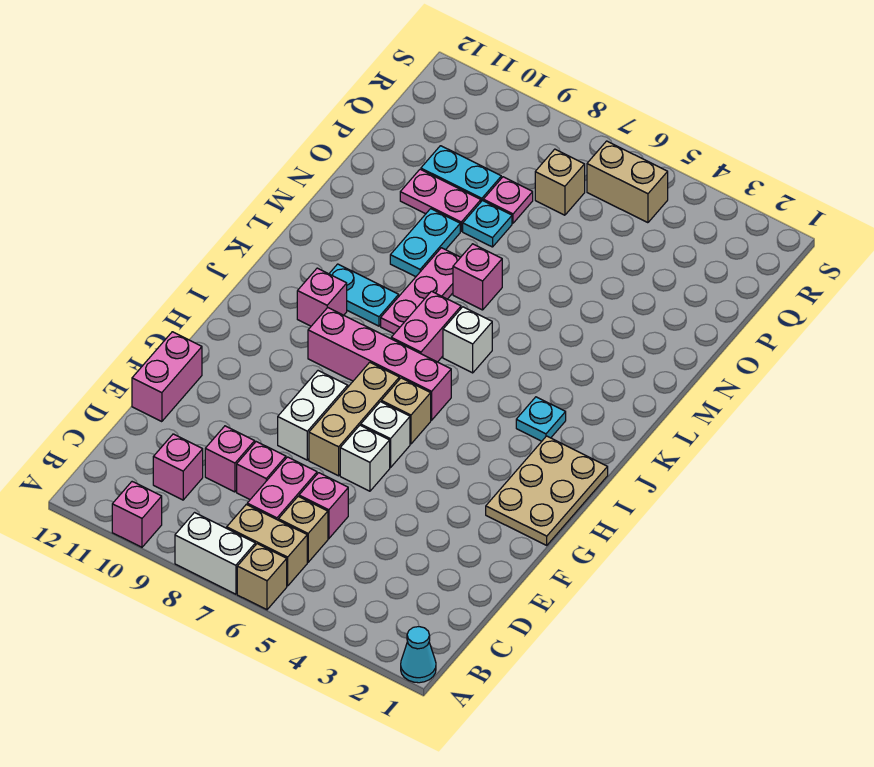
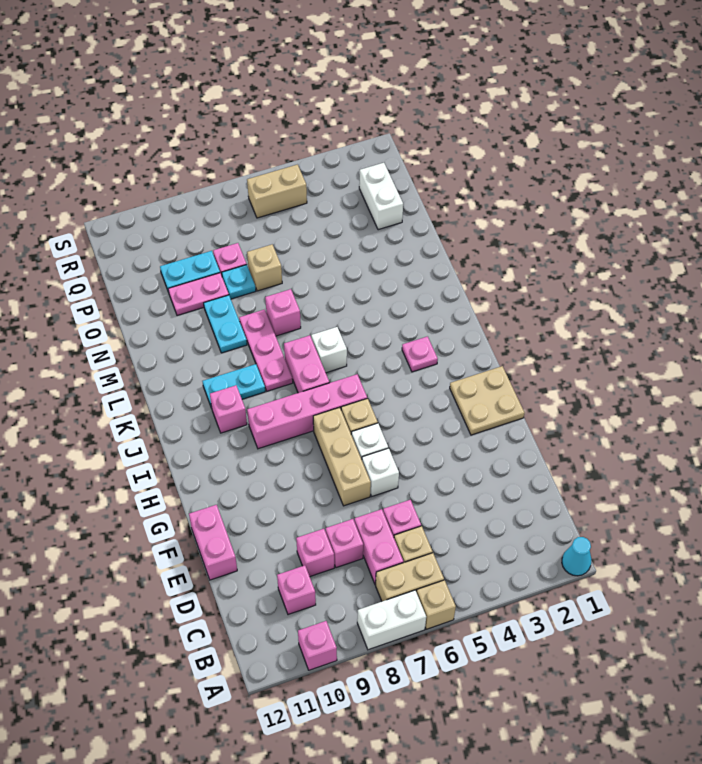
white brick F8:G8 level 1 -> white brick P2:Q2 level 1
tan plate G1:I2 level 1 -> tan plate G1:H2 level 1
cyan plate J3 level 1 -> pink plate J3 level 1
tan brick Q7 level 1 -> tan brick O7 level 1

